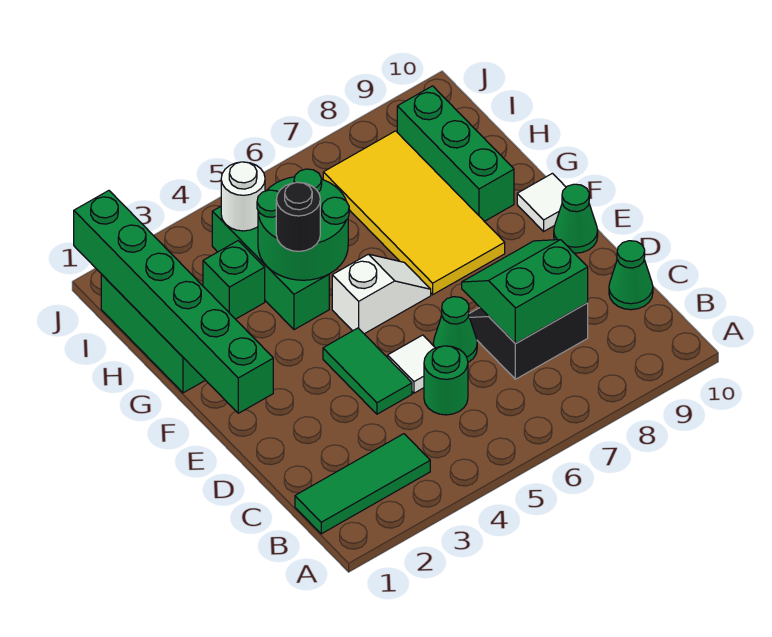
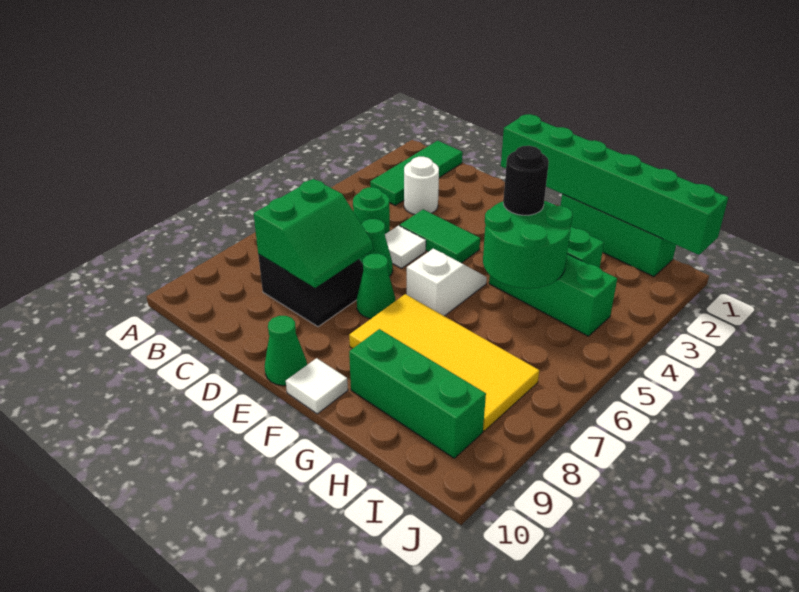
green cone C10 level 1 -> green cone E7 level 1
white slope F5:F6 level 1 top 5 -> white slope F5:F6 level 1 top 6
white round brick I4 level 2 -> white round brick C3 level 1

